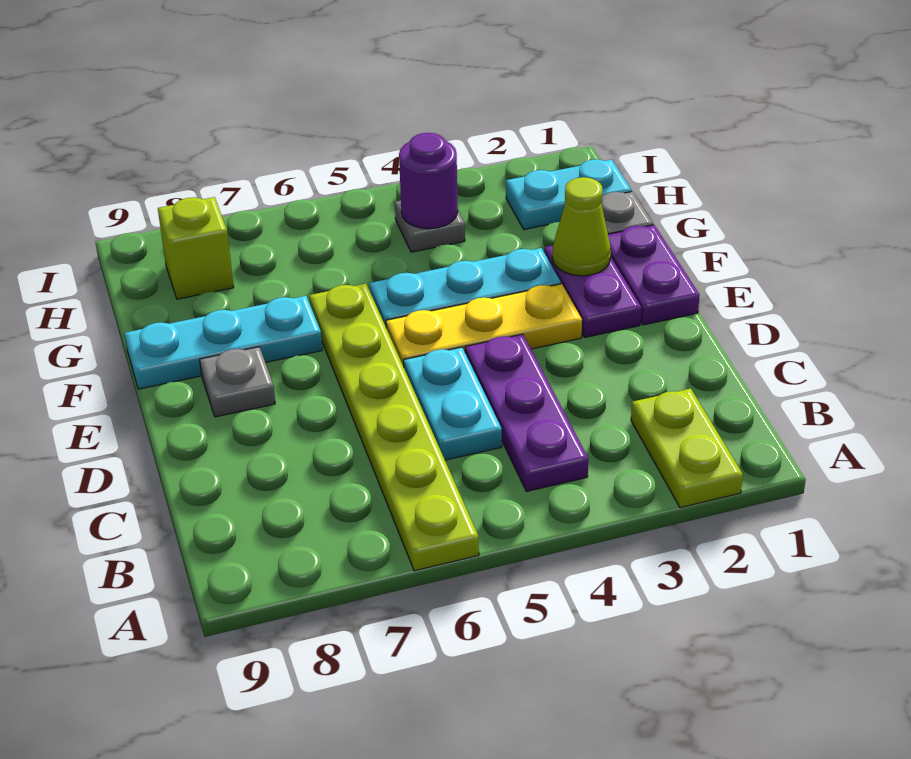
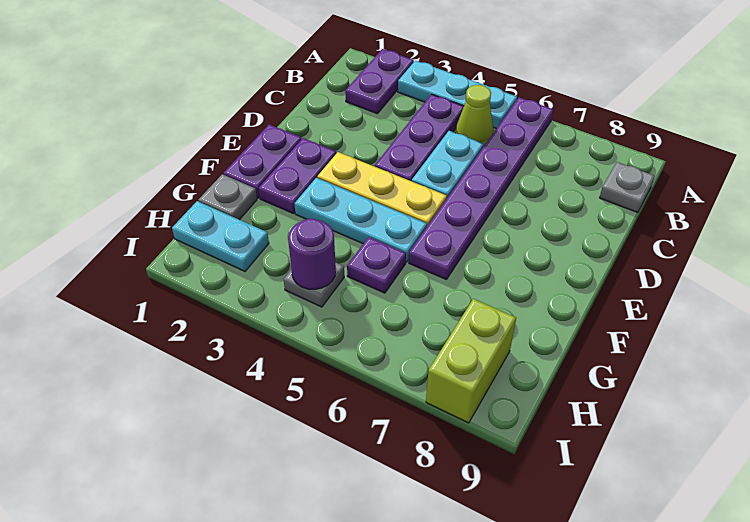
lime plate A2:B2 level 1 -> purple plate A2:B2 level 1
lime plate A6:F6 level 1 -> purple plate A6:F6 level 1
grey plate E8 level 1 -> grey plate B9 level 1
lime cone F2 level 2 -> lime cone B5 level 1
cyan plate F7:F9 level 1 -> cyan plate A3:A5 level 1
none -> purple plate G5 level 1
lime brick H8 level 1 -> lime brick H8:I8 level 1

